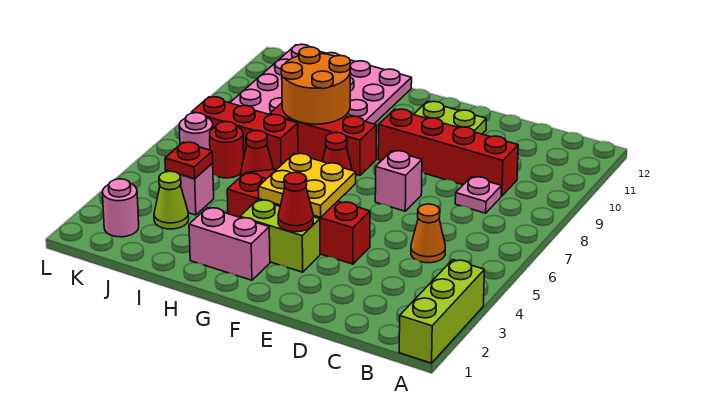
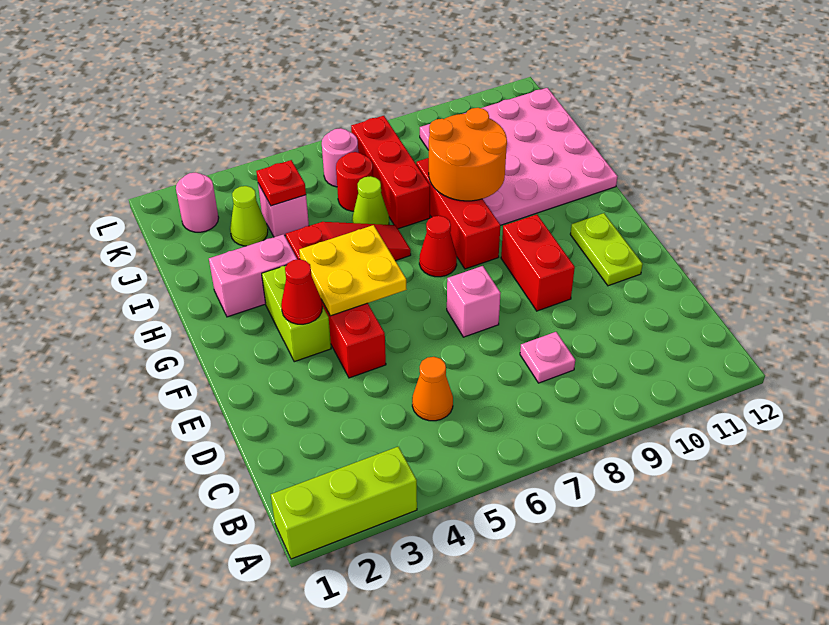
red brick C9:F9 level 1 -> red brick E9:F9 level 1
pink brick G2:H2 level 1 -> pink brick H2:H3 level 1
red cone I6 level 1 -> lime cone I6 level 1

